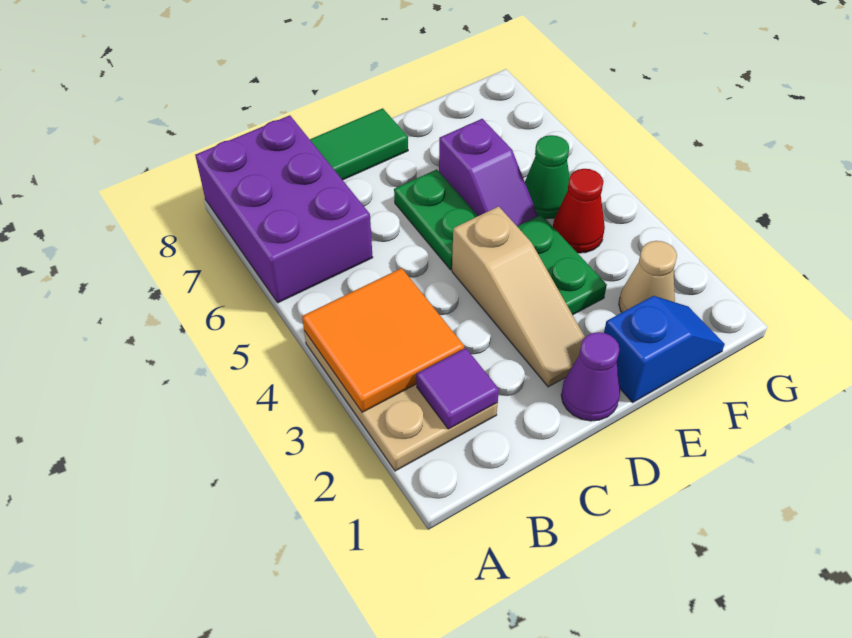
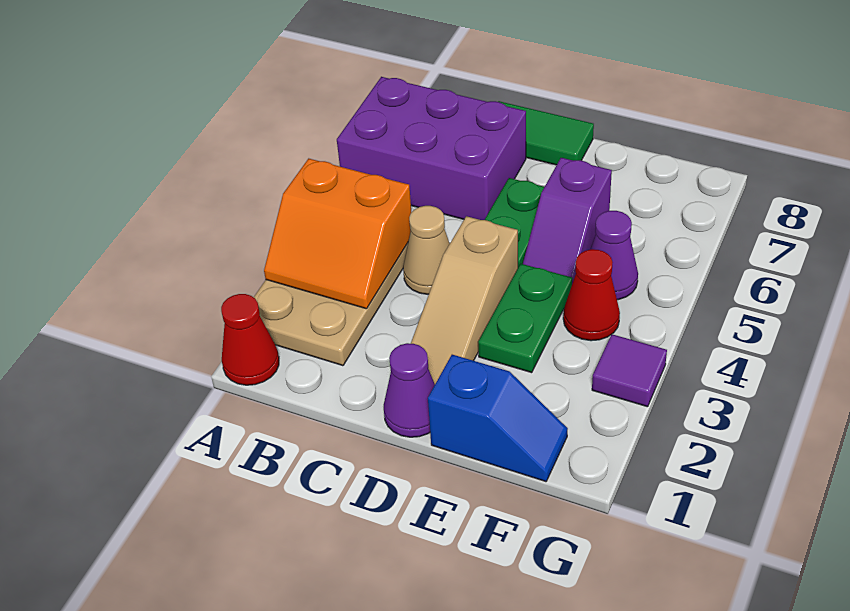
none -> red cone A1 level 1
orange tile A3:B4 level 2 -> orange slope A3:B4 level 2 top 4
purple brick A6:B8 level 1 -> purple brick A6:C7 level 1
purple tile B2 level 2 -> purple tile G3 level 1
tan cone F2 level 1 -> tan cone C4 level 1
green cone F5 level 1 -> purple cone F5 level 1

